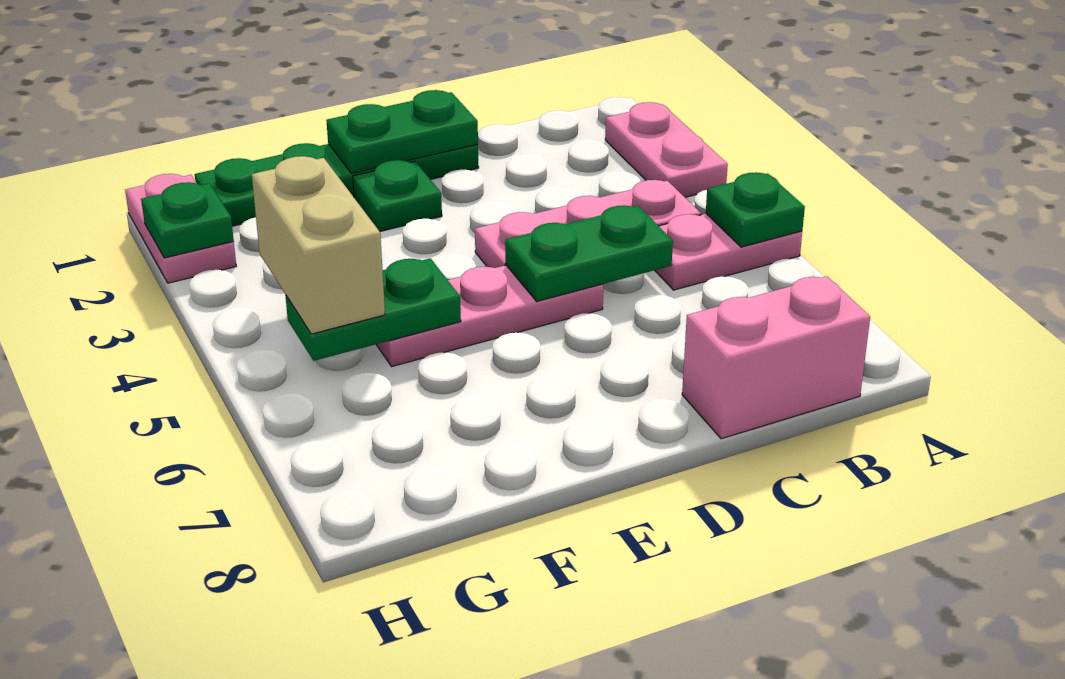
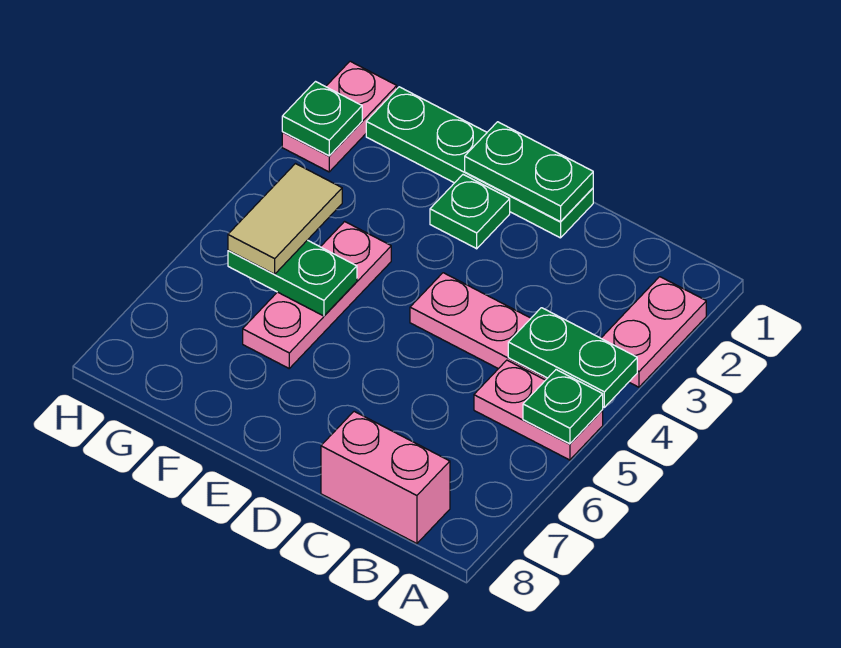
green plate C5:D5 level 2 -> green plate A4:B4 level 2
pink plate D5:F5 level 1 -> pink plate F4:F6 level 1
tan brick G4:G5 level 3 -> tan tile G4:G5 level 3

